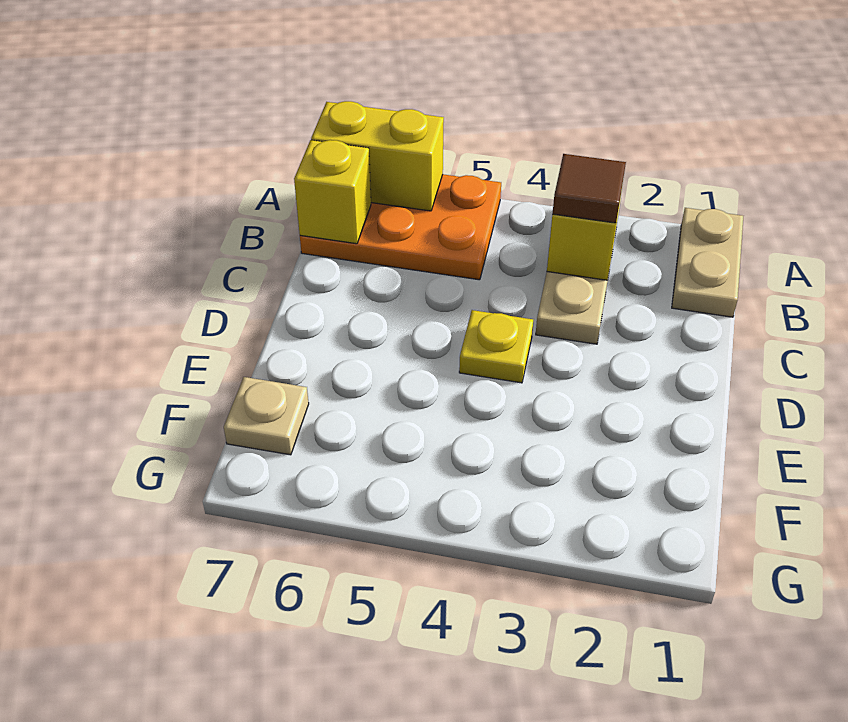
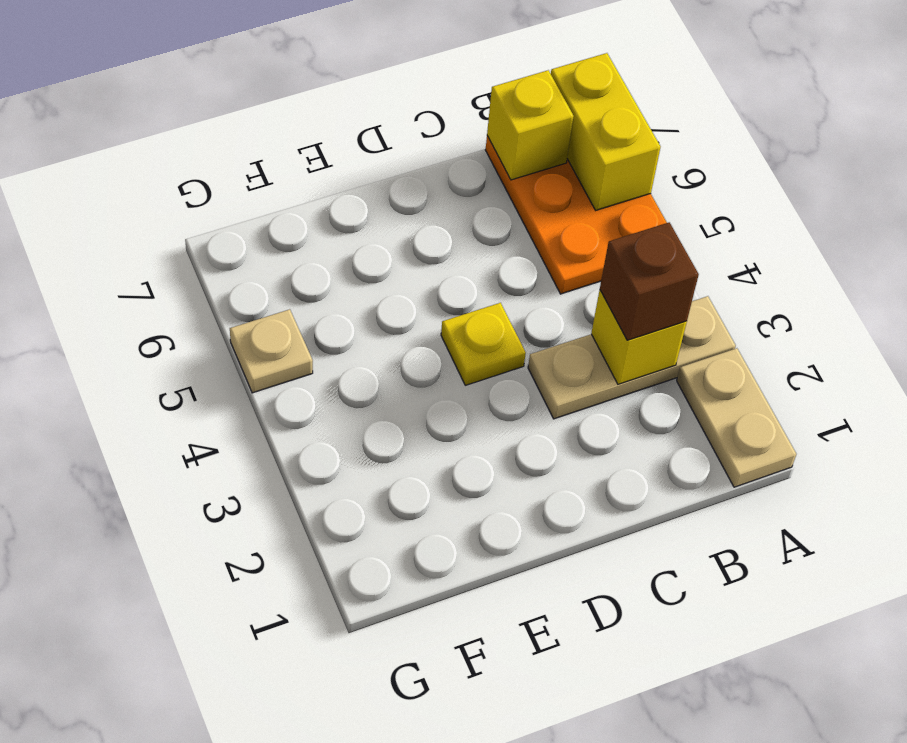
tan plate A1:B1 level 1 -> tan plate A1:A2 level 1
brown tile B3 level 3 -> brown brick B3 level 3
tan plate F7 level 1 -> tan plate G5 level 1

